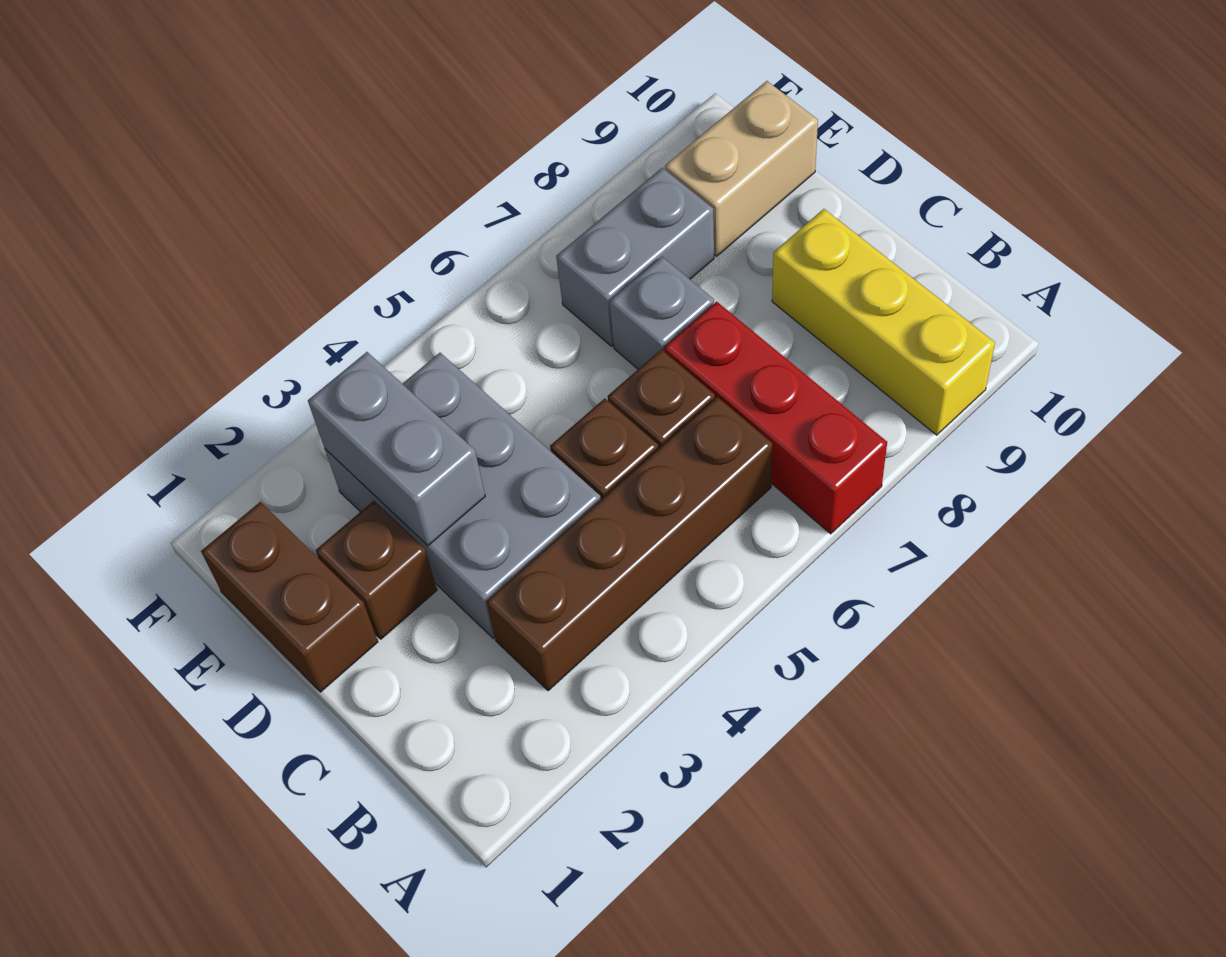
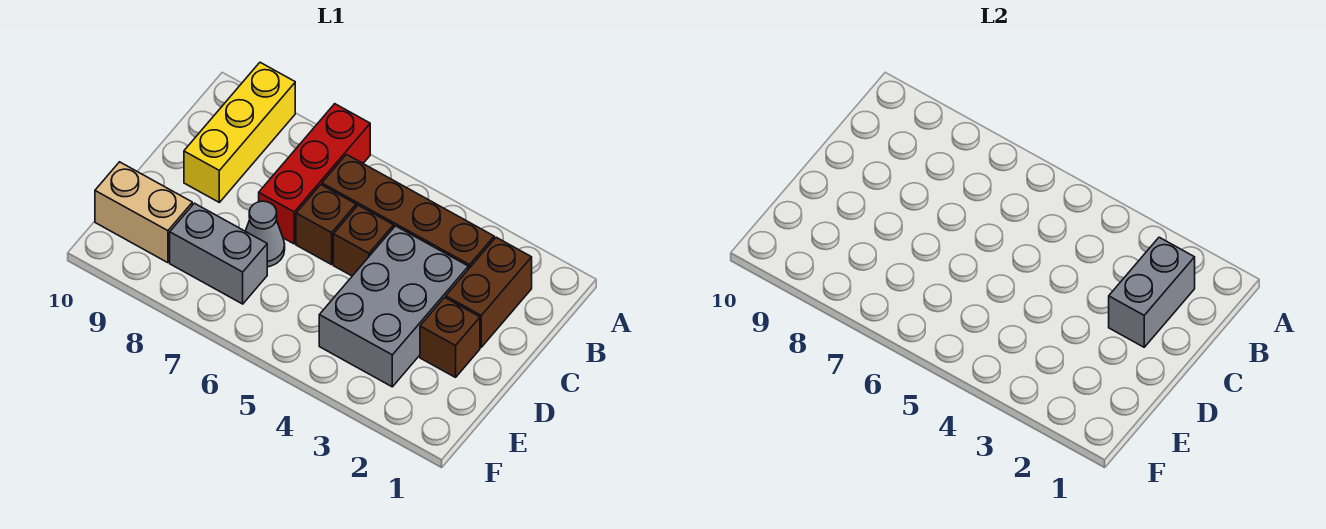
brown brick D1:E1 level 1 -> brown brick B2:C2 level 1
grey brick D3:E3 level 2 -> grey brick B2:C2 level 2
grey brick D7 level 1 -> grey cone D7 level 1

